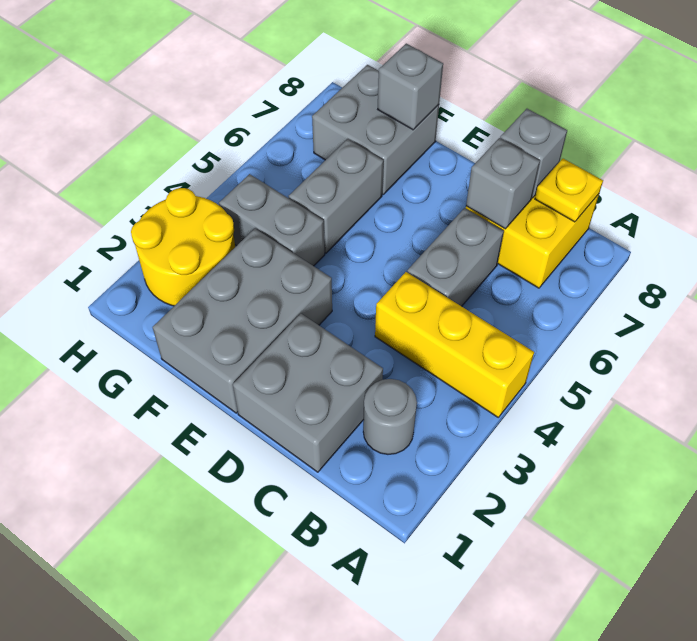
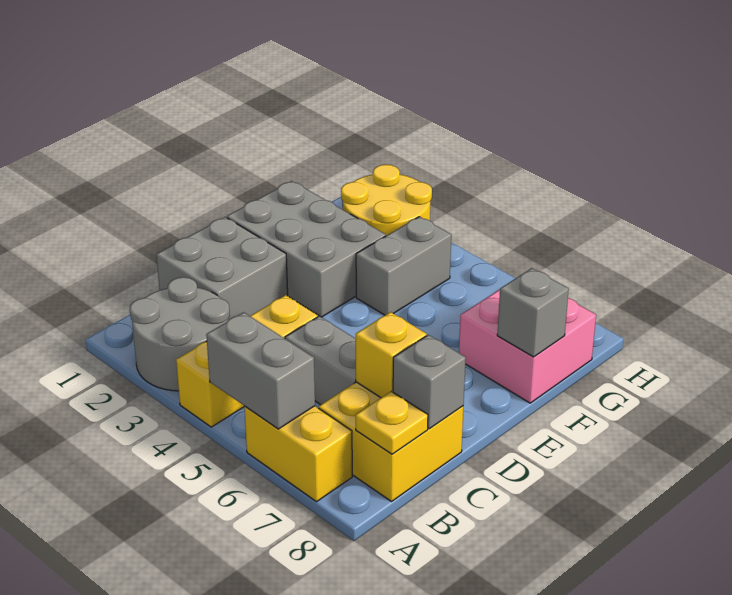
none -> yellow brick A6:A7 level 1
grey round brick B2 level 1 -> grey round brick A2:B3 level 1
grey brick C7 level 2 -> yellow brick C7 level 2
grey brick F5:F6 level 1 -> grey brick A5:A6 level 2
grey brick F7:G8 level 1 -> pink brick F7:G8 level 1

